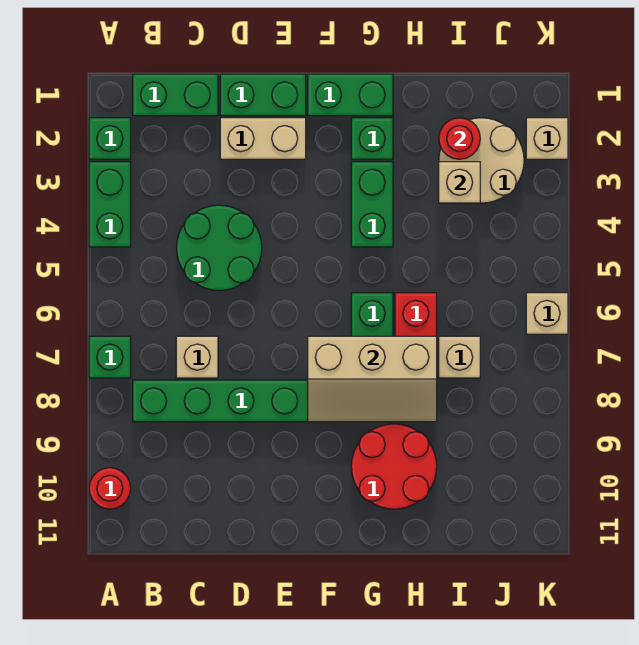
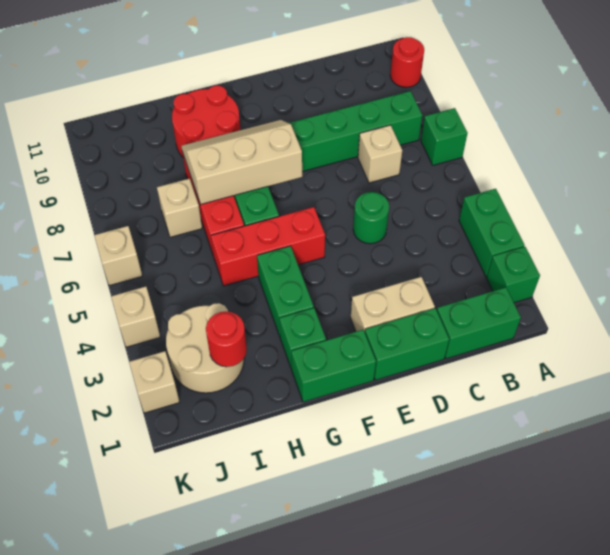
green round brick C4:D5 level 1 -> green round brick D5 level 1
none -> red brick F5:H5 level 1
tan brick I3 level 2 -> tan brick K4 level 1

